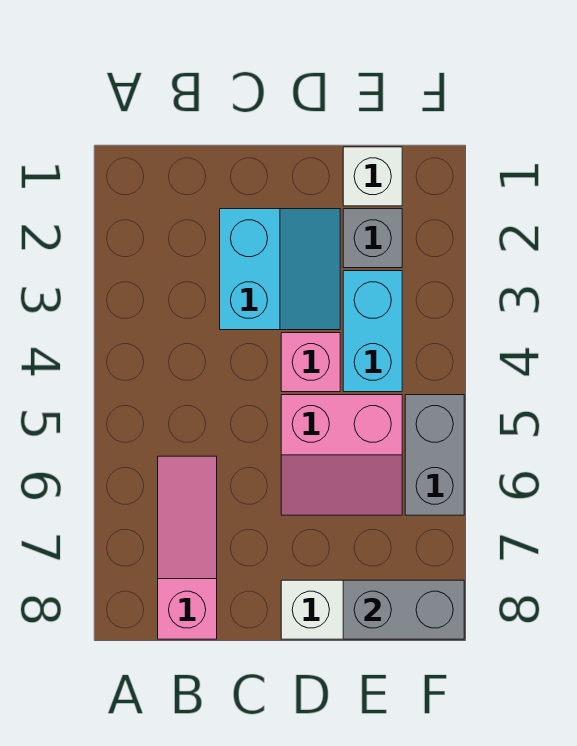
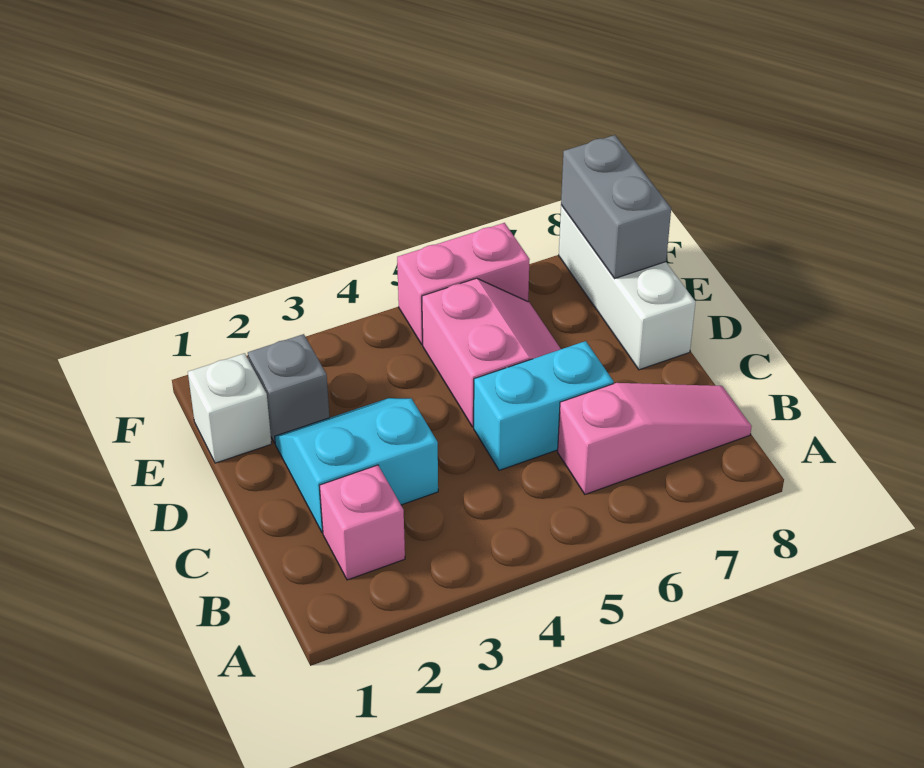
pink slope B6:B8 level 1 top 8 -> pink slope B6:B8 level 1 top 6
pink brick D4 level 1 -> pink brick B2 level 1
cyan brick E3:E4 level 1 -> cyan brick C5:C6 level 1
grey brick F5:F6 level 1 -> pink brick F5:F6 level 1

